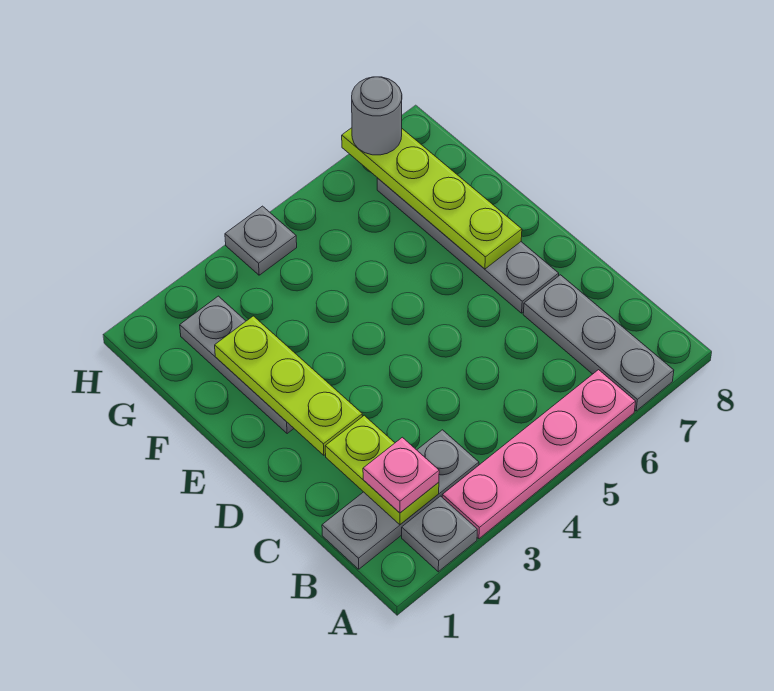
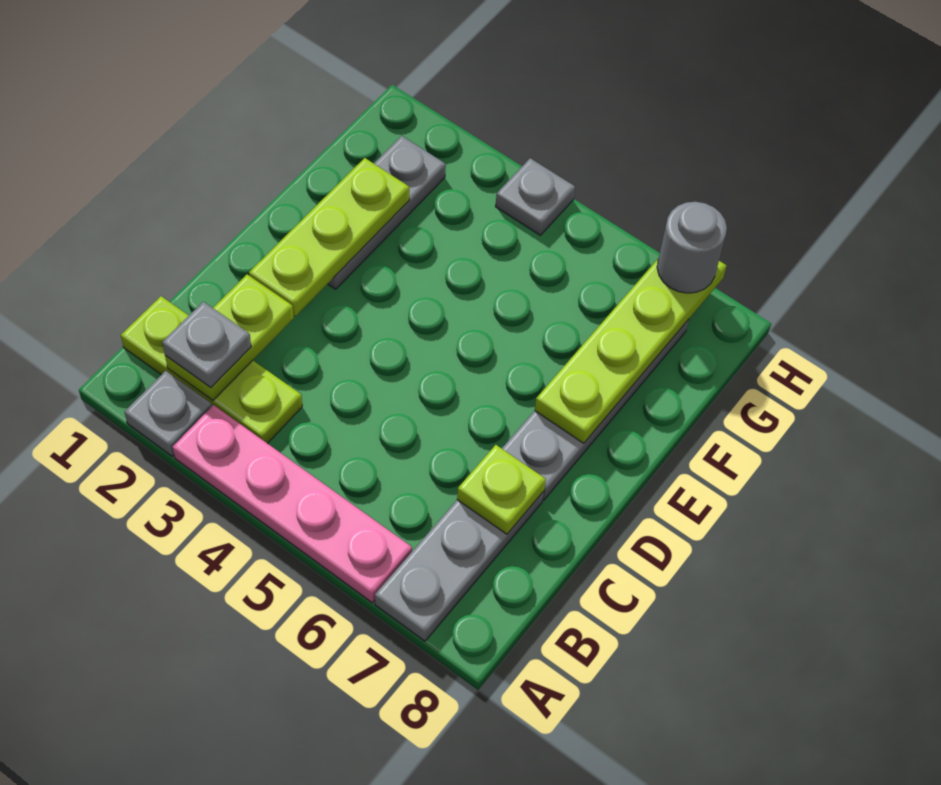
grey plate B1:B3 level 1 -> lime plate B1:B3 level 1
pink plate B2 level 3 -> grey plate B2 level 3
none -> lime plate C7 level 2

